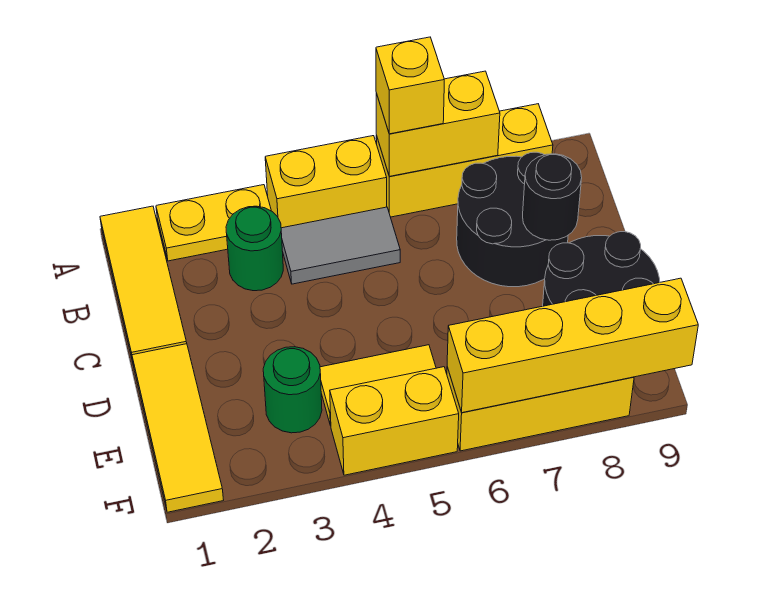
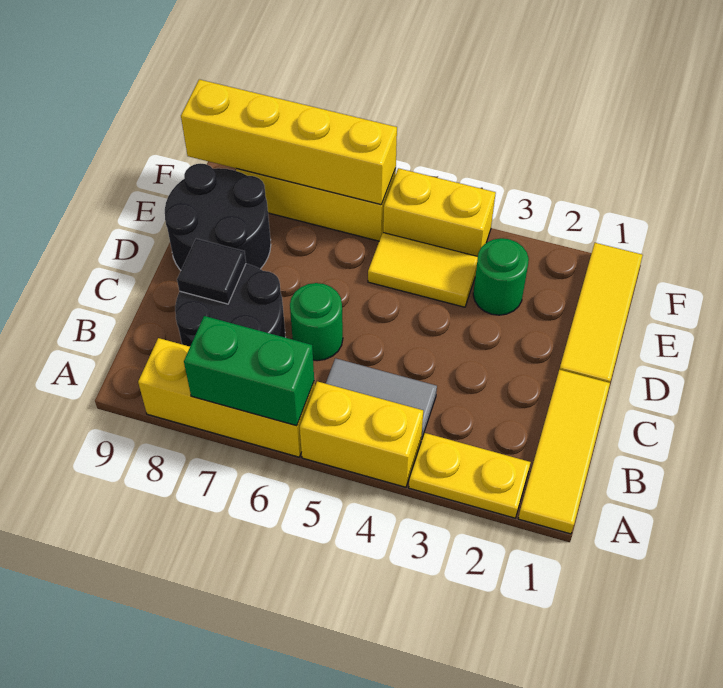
yellow brick A6:A7 level 2 -> green brick A6:A7 level 2
yellow brick A6 level 3 -> none
green round brick B3 level 1 -> green round brick C6 level 1
black round brick C8 level 2 -> black tile C8 level 2

